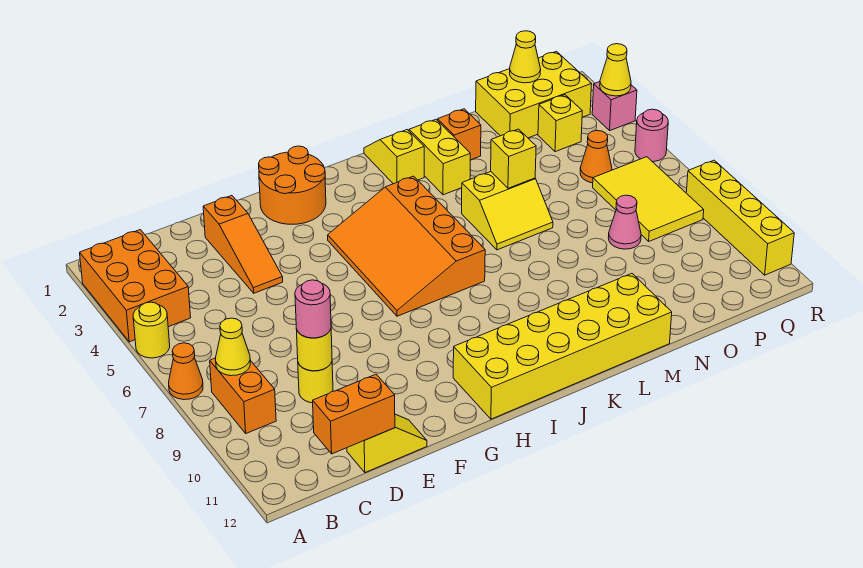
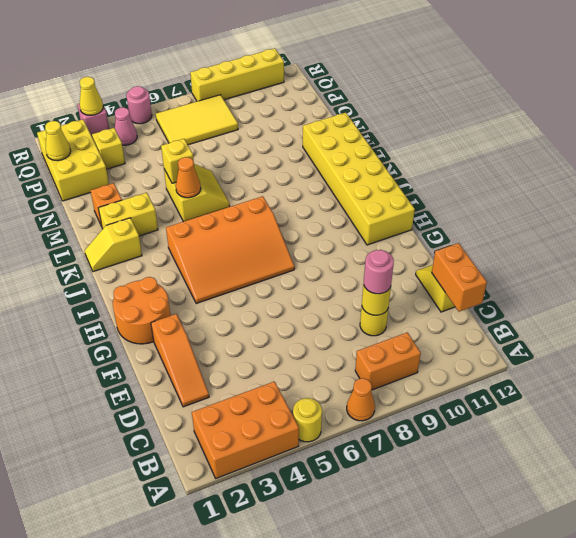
yellow cone B8 level 2 -> none
orange slope E2:E4 level 1 top 2 -> orange slope D2:F2 level 1 top F
pink cone O8 level 1 -> pink cone Q4 level 1
orange cone P5 level 1 -> orange cone L5 level 2

